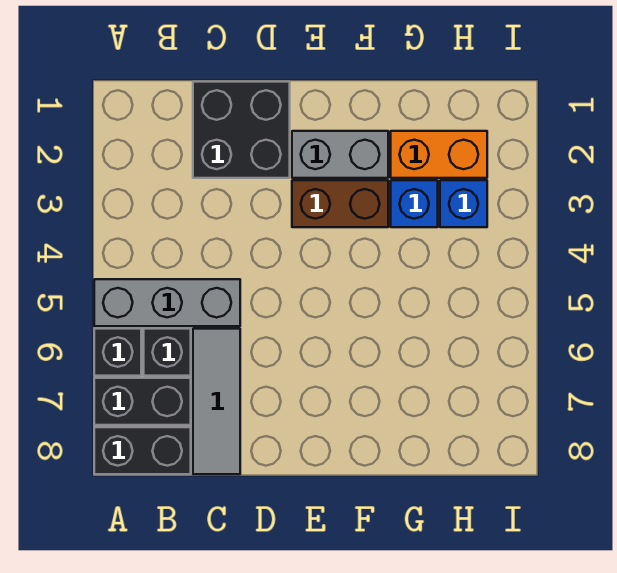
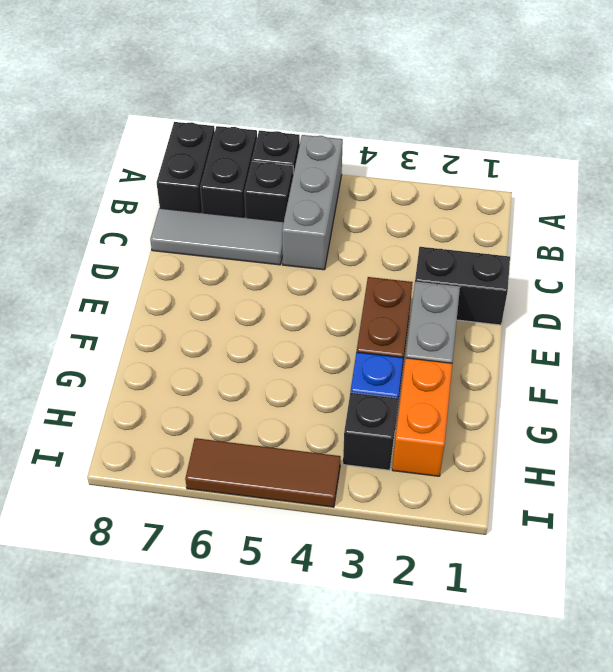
black brick C1:D2 level 1 -> black brick D1:D2 level 1
blue brick H3 level 1 -> black brick H3 level 1
none -> brown tile I4:I6 level 1

